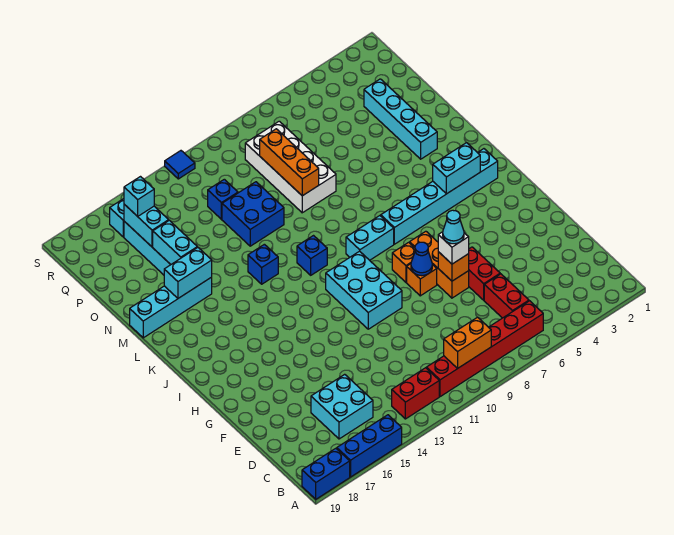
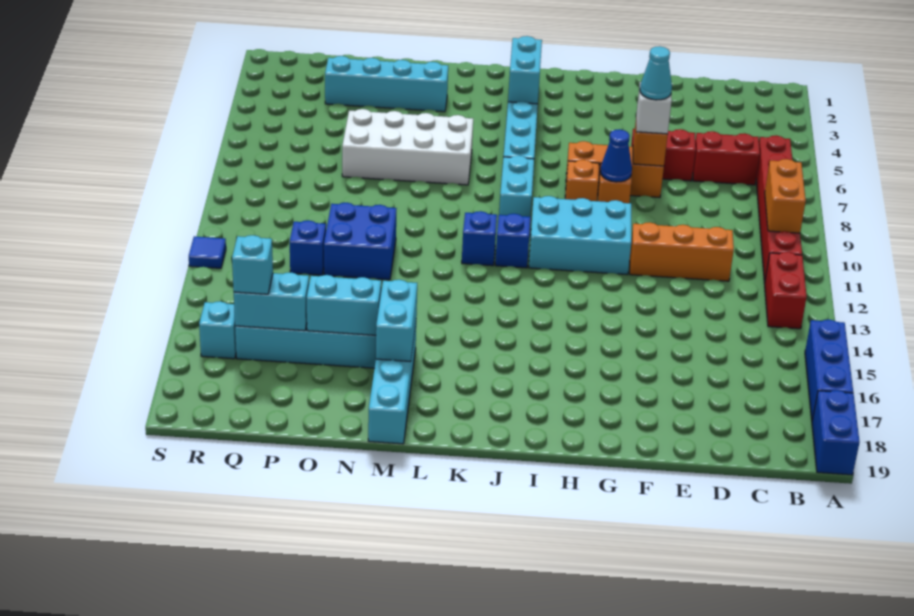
cyan brick C15:D16 level 1 -> none
blue brick L13 level 1 -> blue brick J11 level 1
white brick N8:Q9 level 1 -> white brick L6:O7 level 1
orange brick N9:P9 level 2 -> orange brick D11:F11 level 1

